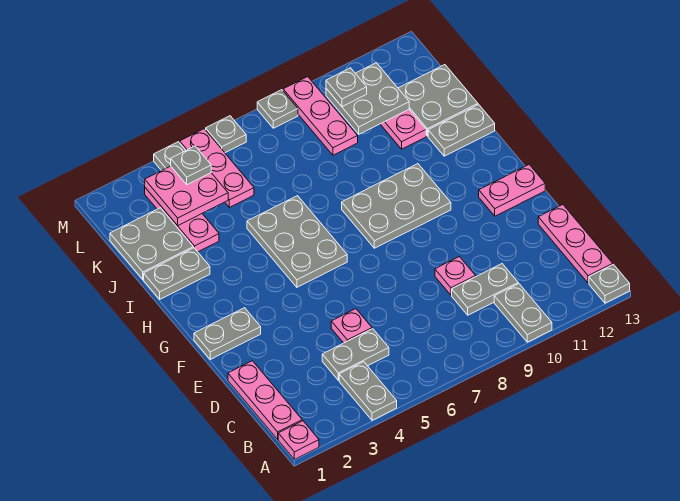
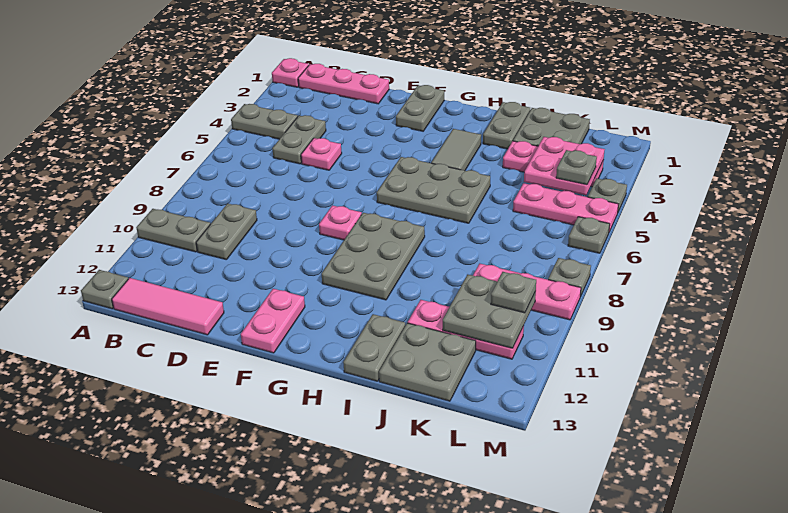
pink plate B13:D13 level 1 -> pink tile B13:D13 level 1
pink plate D9 level 1 -> pink plate F8 level 1
none -> grey tile H3:H4 level 1

